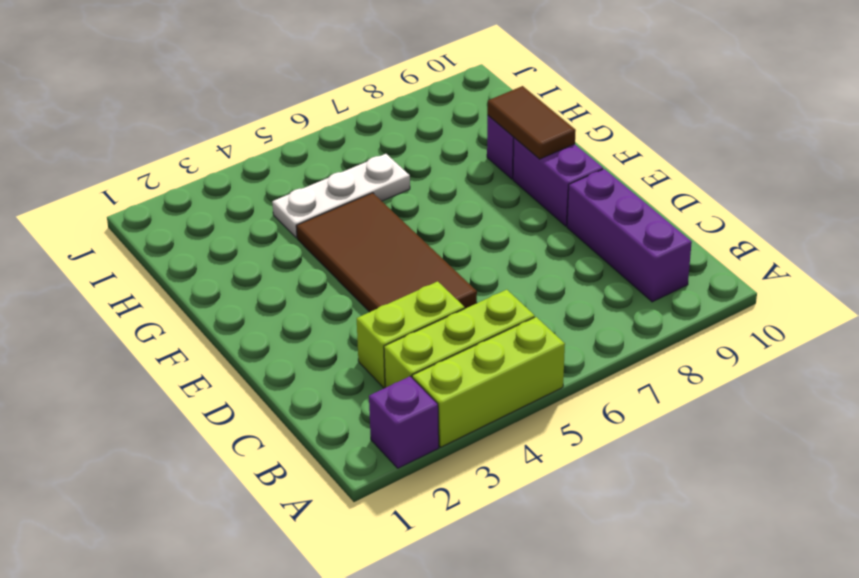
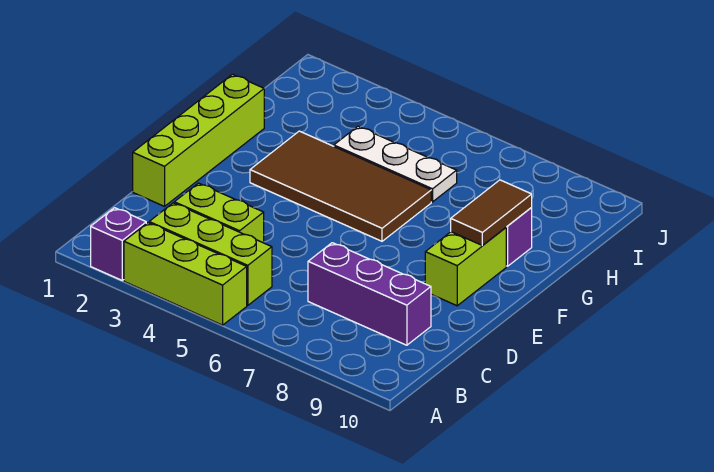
purple brick B9:D9 level 1 -> purple brick C7:C9 level 1
none -> lime brick D1:G1 level 1
brown tile D4:G5 level 1 -> brown tile F3:G6 level 1
purple brick E9:F9 level 1 -> lime brick E9:F9 level 1

